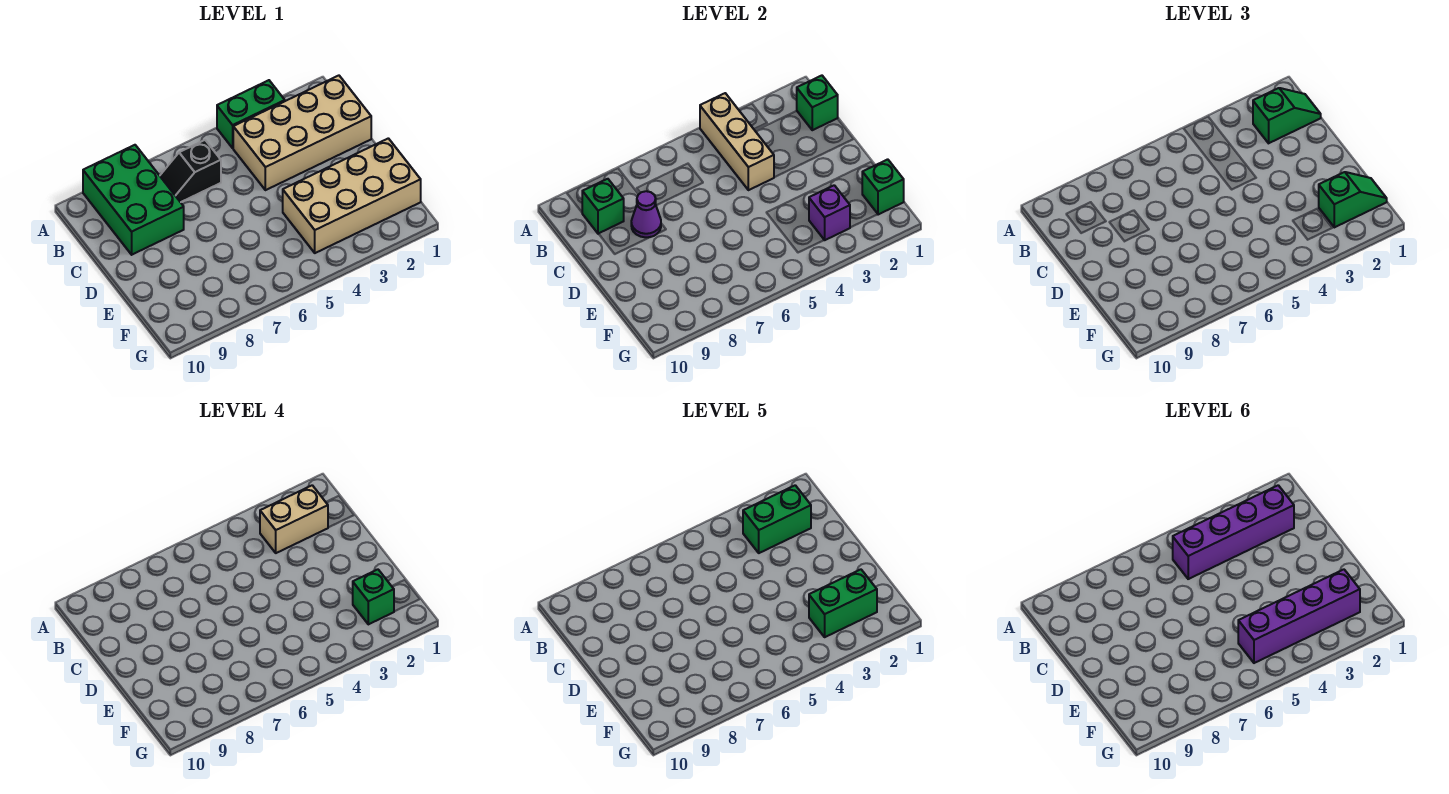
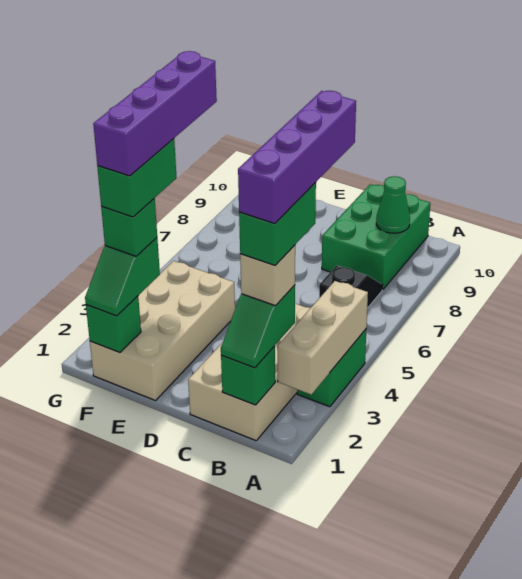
tan brick A4:C4 level 2 -> tan brick A2:A4 level 2
green brick A8:C9 level 1 -> green brick B8:C10 level 1
tan brick B2:B3 level 4 -> tan brick B2 level 4
green brick B9 level 2 -> green cone B9 level 2
purple cone C8 level 2 -> none
purple brick F3 level 2 -> none

